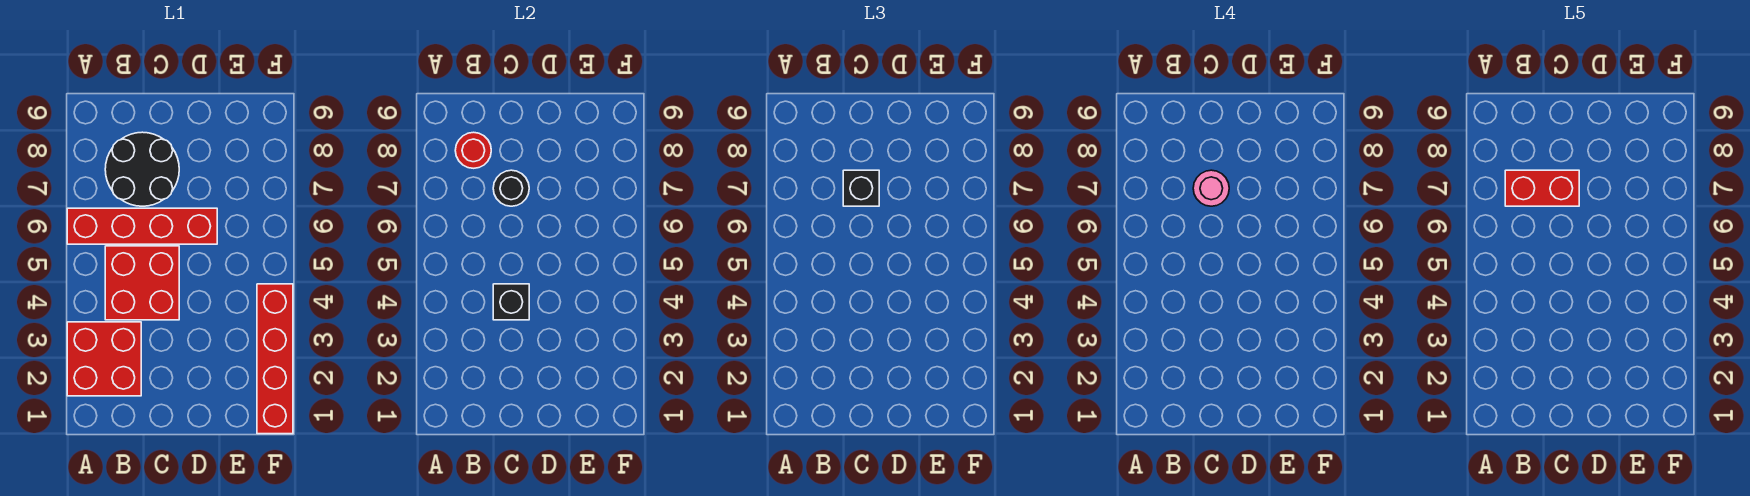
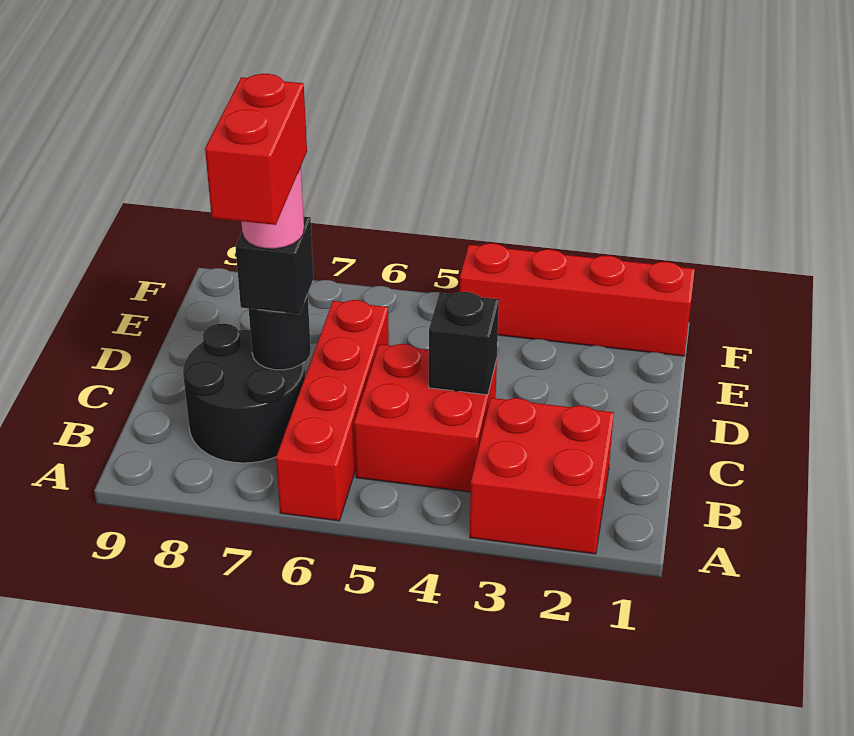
red round brick B8 level 2 -> none

